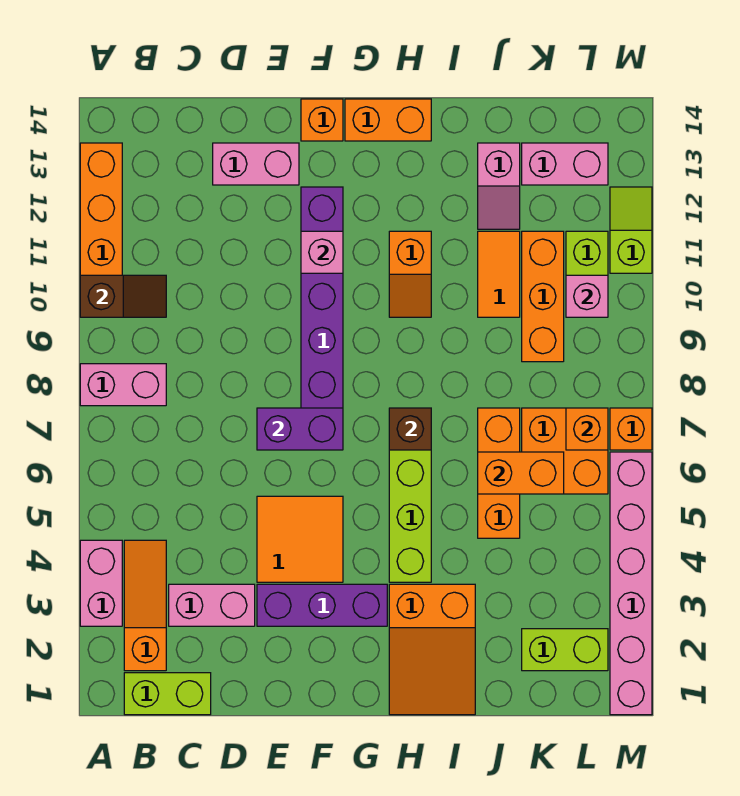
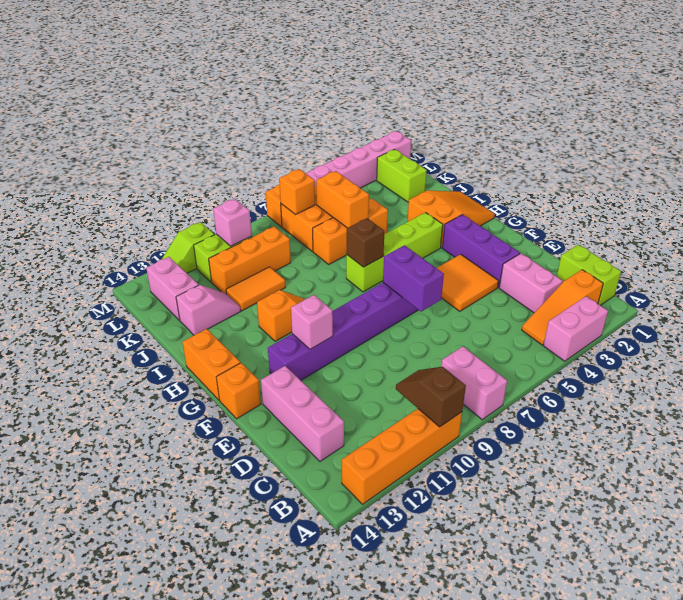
pink brick D13:E13 level 1 -> pink brick C13:E13 level 1

